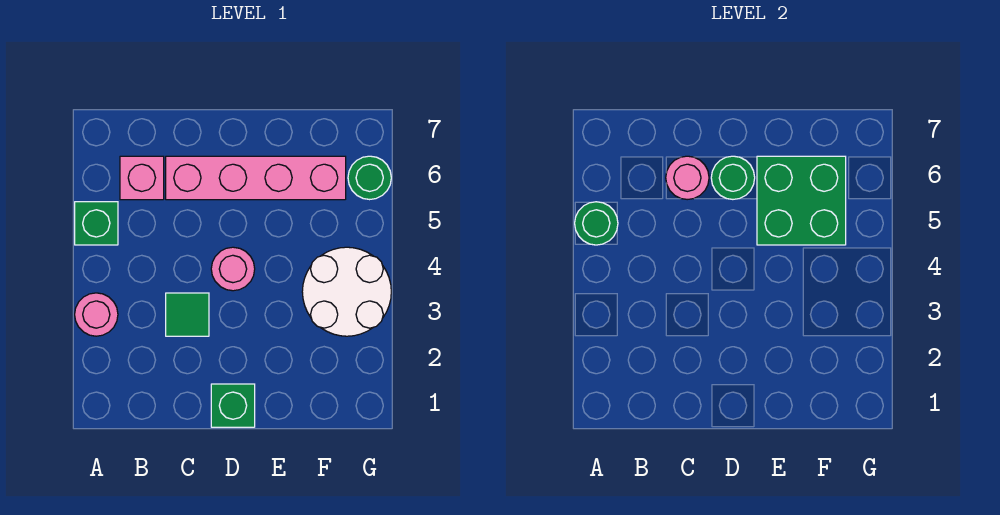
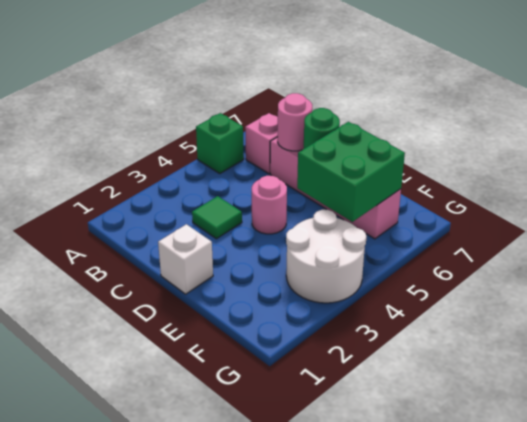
pink round brick A3 level 1 -> none
green round brick A5 level 2 -> none
green brick D1 level 1 -> white brick D1 level 1
green round brick G6 level 1 -> none

